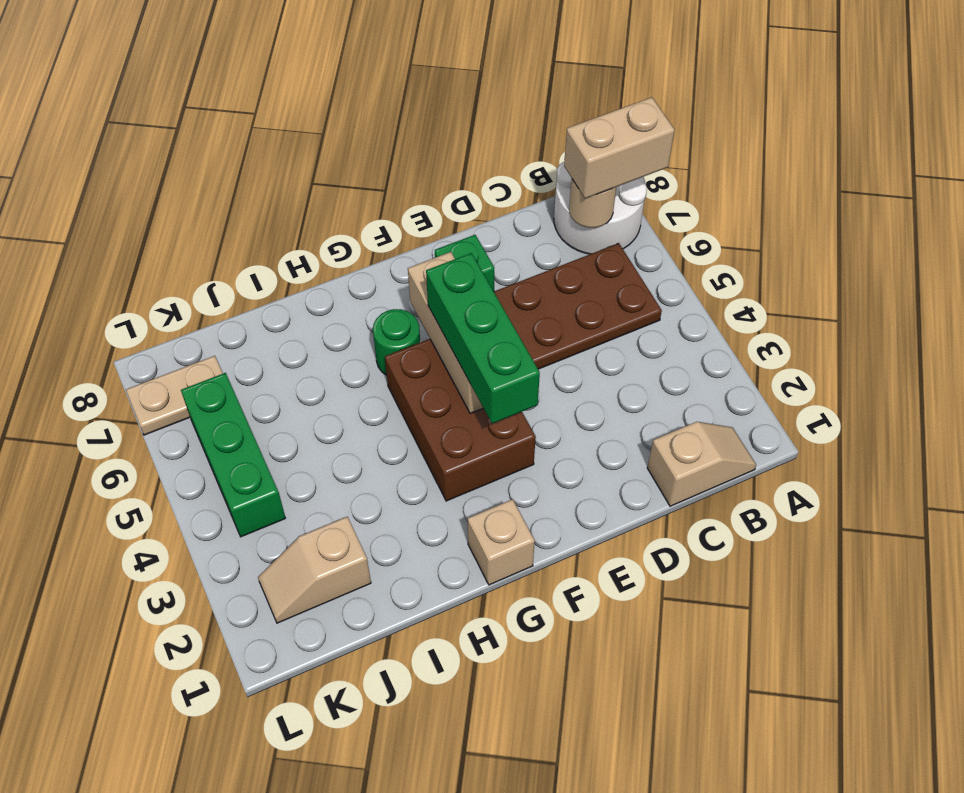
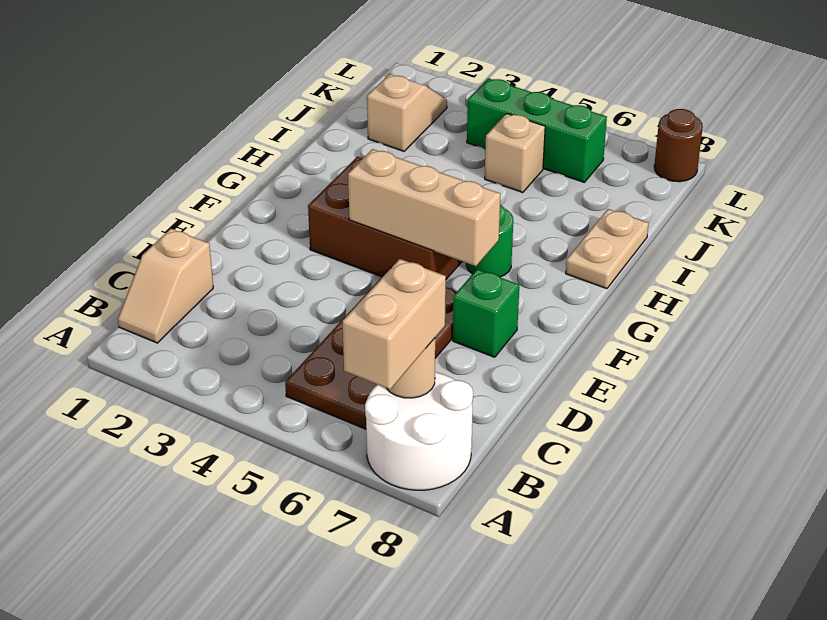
green brick F3:F5 level 3 -> none
tan brick G1 level 1 -> tan brick J5 level 1
tan plate K7:L7 level 1 -> tan plate H8:I8 level 1
none -> brown round brick L8 level 1

